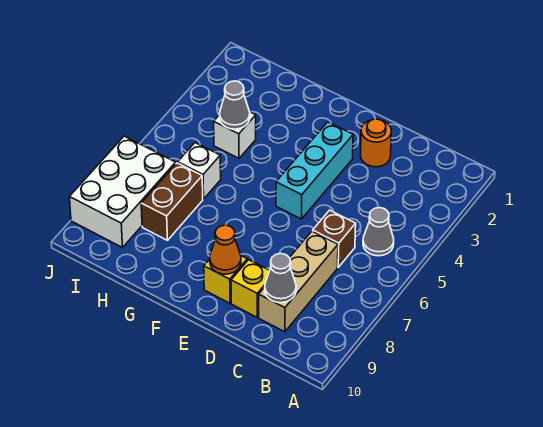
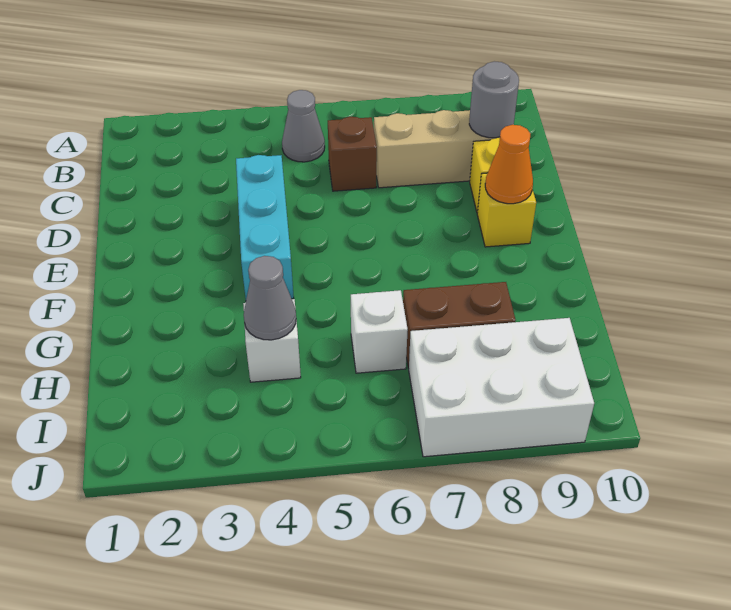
grey cone C9 level 2 -> grey round brick C9 level 2
orange round brick D2 level 1 -> none
cyan brick E3:E5 level 1 -> cyan brick D4:F4 level 1

